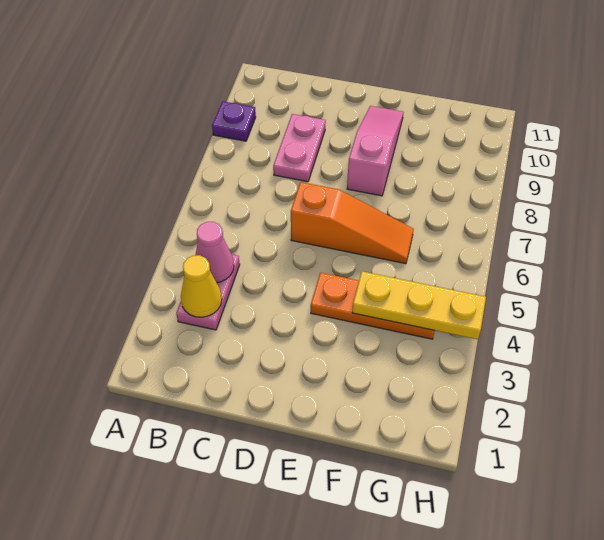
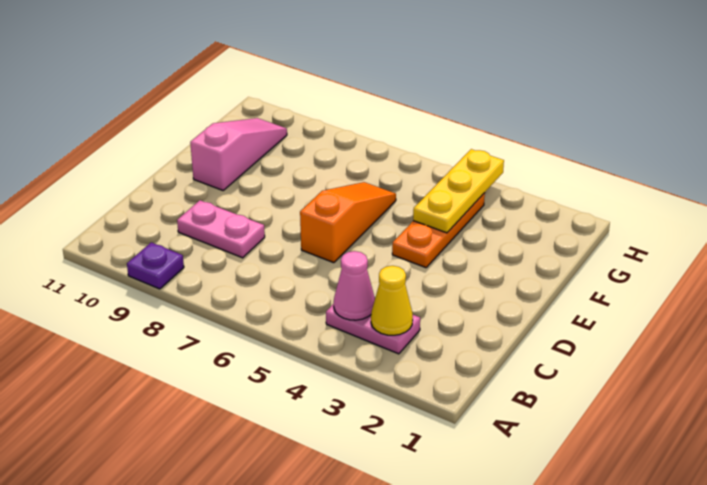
pink slope E8:E10 level 1 top 8 -> pink slope E10:G10 level 1 top E

